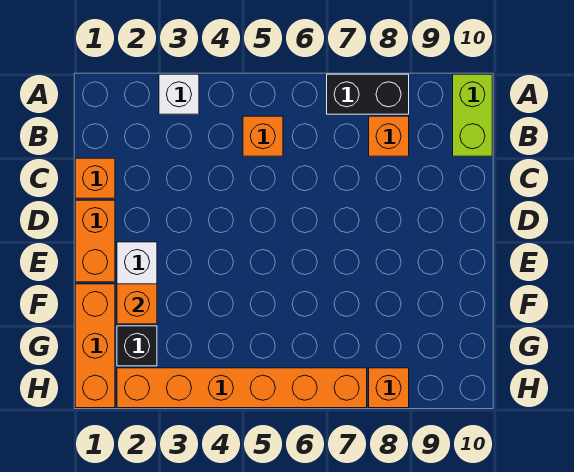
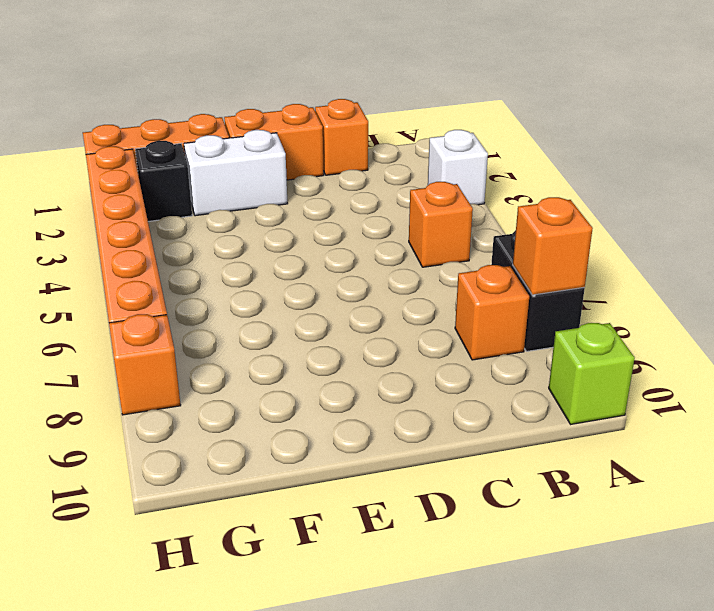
lime brick A10:B10 level 1 -> lime brick A10 level 1
orange brick F2 level 2 -> orange brick A8 level 2

